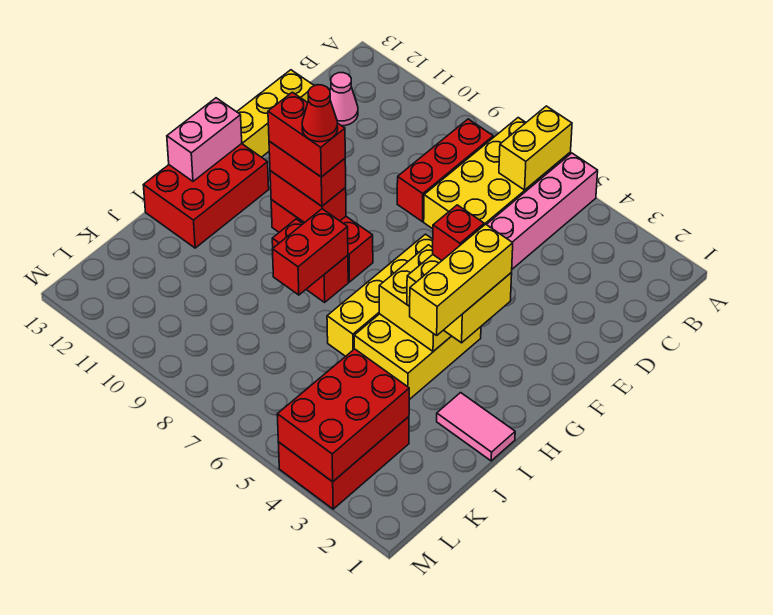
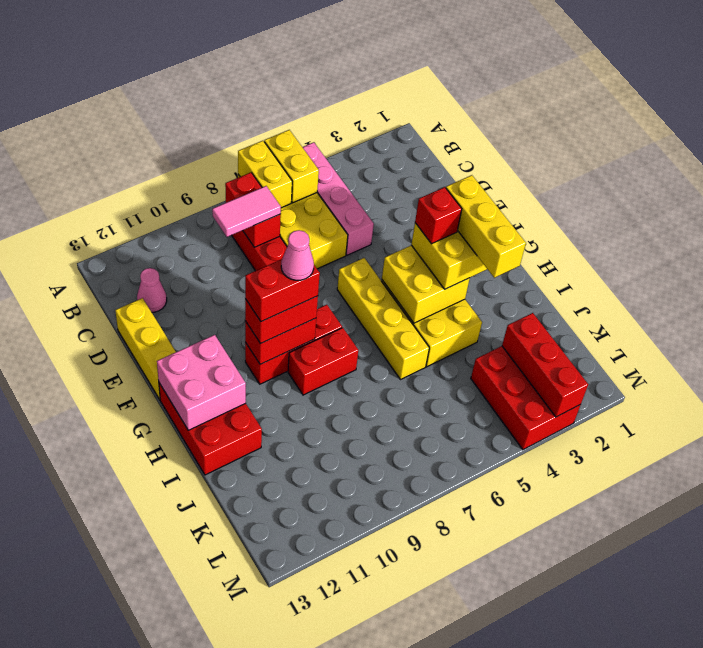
none -> yellow brick A7:B7 level 2
red cone G9 level 5 -> pink cone G9 level 5
pink brick G13:H13 level 2 -> pink brick G12:H13 level 2
red brick H8:I8 level 2 -> red brick B8:C8 level 2
pink tile I1:I2 level 1 -> pink tile C8:C9 level 3
red brick K3:M4 level 2 -> red brick K3:M3 level 2

